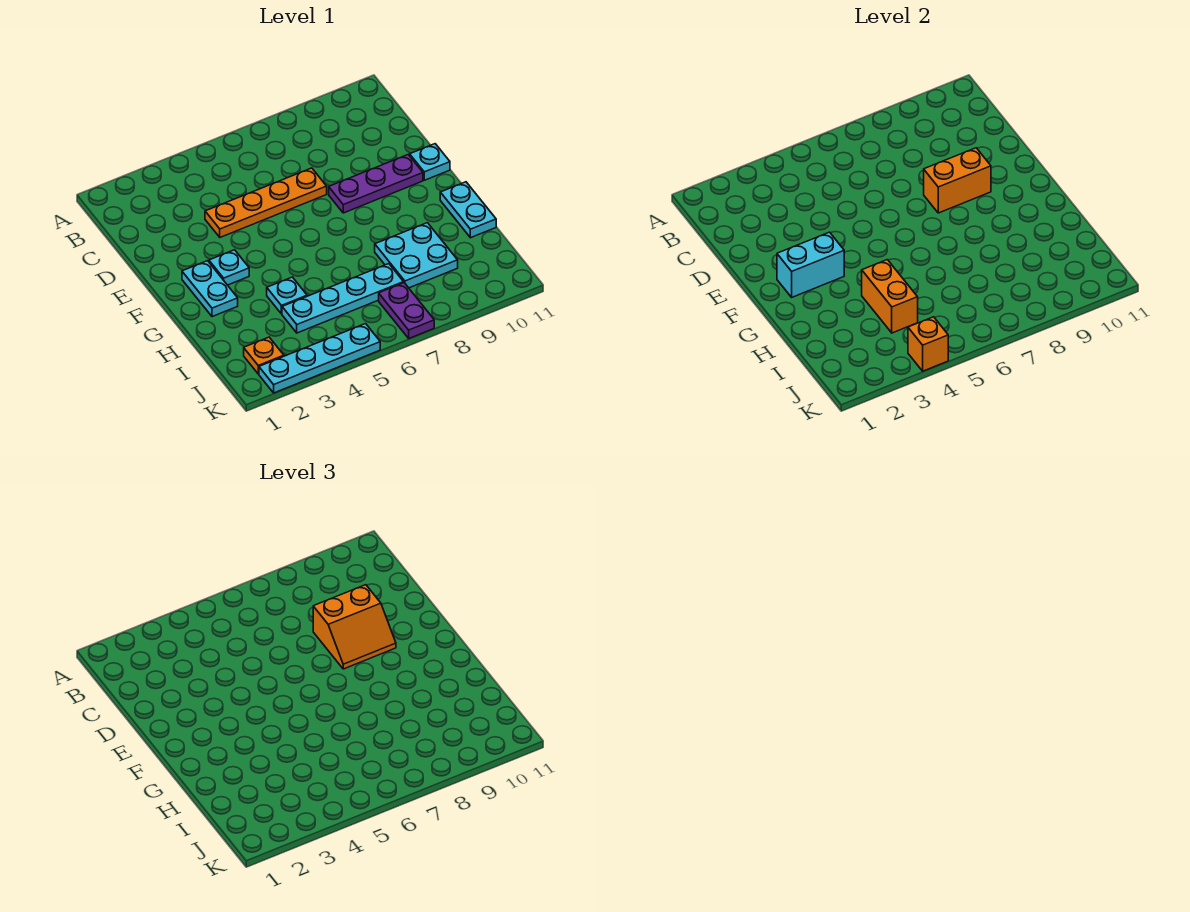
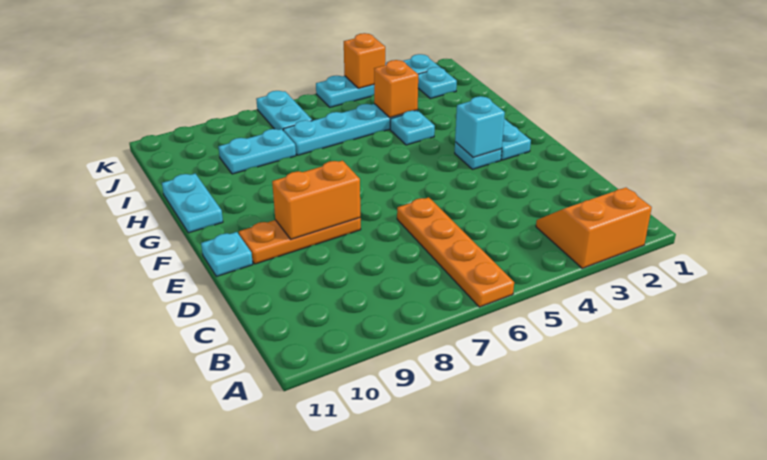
orange plate D4:D7 level 1 -> orange plate A6:D6 level 1
orange slope D8:E9 level 3 top D -> orange slope A2:B3 level 1 top A
purple plate E8:E10 level 1 -> orange plate E8:E10 level 1
cyan brick F2:F3 level 2 -> cyan brick F3 level 2
orange brick H4:I4 level 2 -> orange brick I4 level 2
cyan plate H8:I9 level 1 -> cyan plate I8:I9 level 1
orange plate J2 level 1 -> cyan plate J2 level 1
purple plate J7:K7 level 1 -> cyan plate J7:K7 level 1

